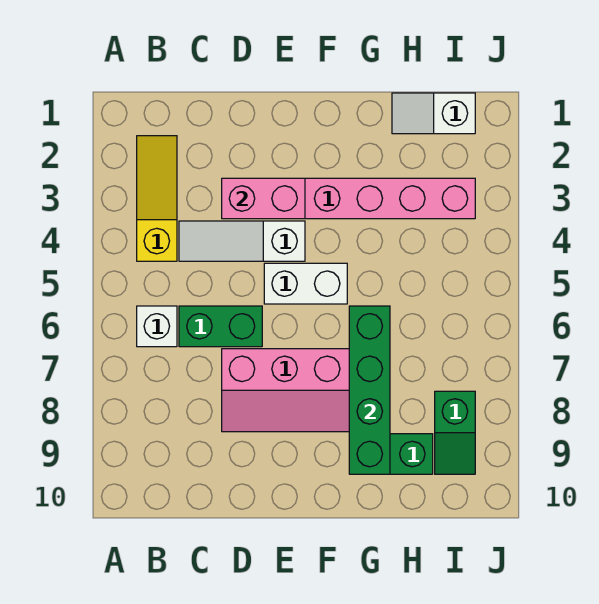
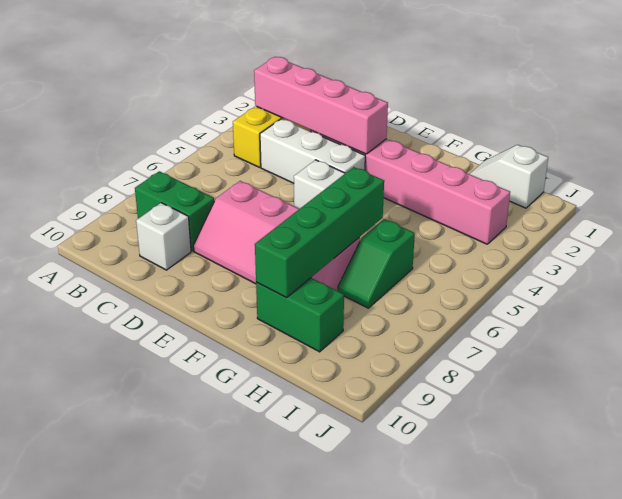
white brick B6 level 1 -> white brick C9 level 1
white slope C4:E4 level 1 top E -> white brick C4:E4 level 1
green brick C6:D6 level 1 -> green brick B8:C8 level 1
pink brick D3:E3 level 2 -> pink brick B3:E3 level 2
green slope I8:I9 level 1 top 8 -> green slope H6:H7 level 1 top 6

